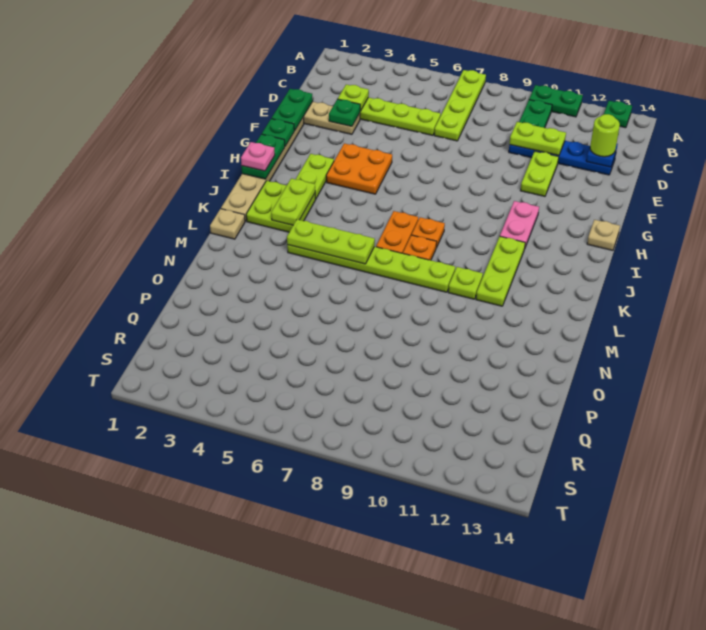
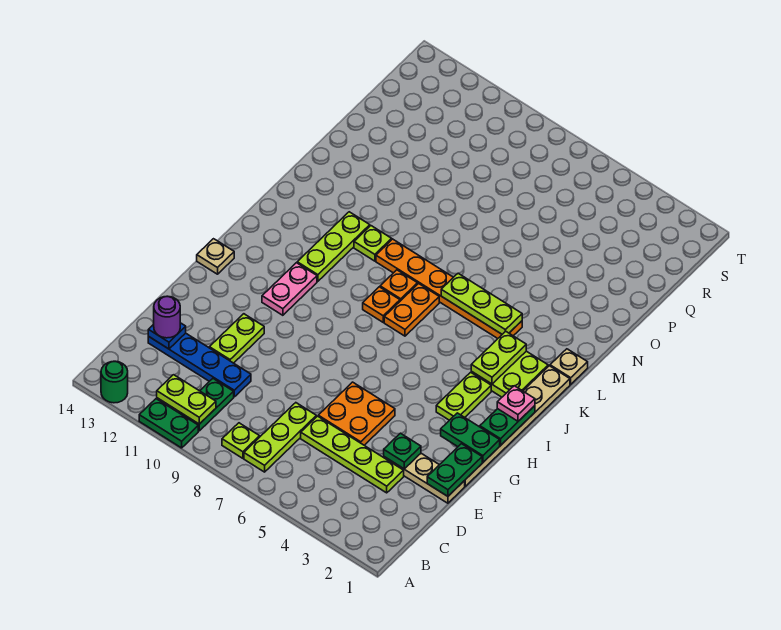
lime plate A7:D7 level 1 -> lime plate B7:D7 level 1
green plate A13 level 1 -> green round brick A13 level 1
lime plate D3 level 2 -> lime plate B8 level 1
lime plate D10:D11 level 2 -> lime plate B10:B11 level 2
lime round brick D13 level 3 -> purple round brick D13 level 3
green plate G1 level 2 -> green plate G1:G2 level 2
orange plate G4:H5 level 1 -> orange plate E5:F6 level 1
lime plate L4:L9 level 1 -> orange plate L4:L9 level 1

